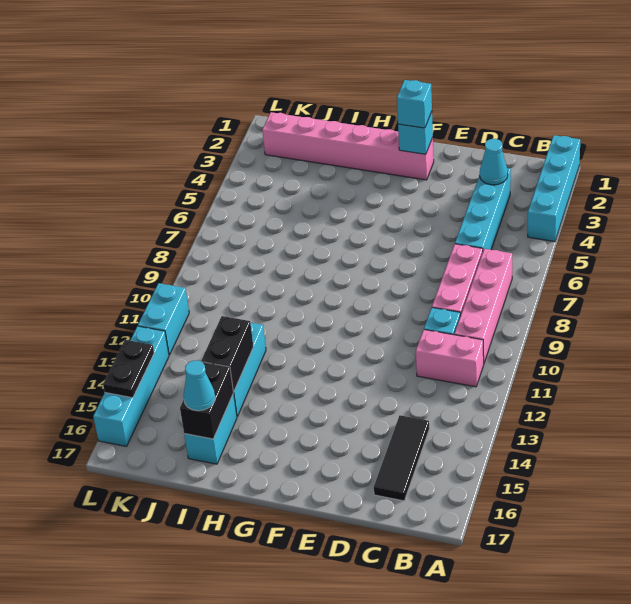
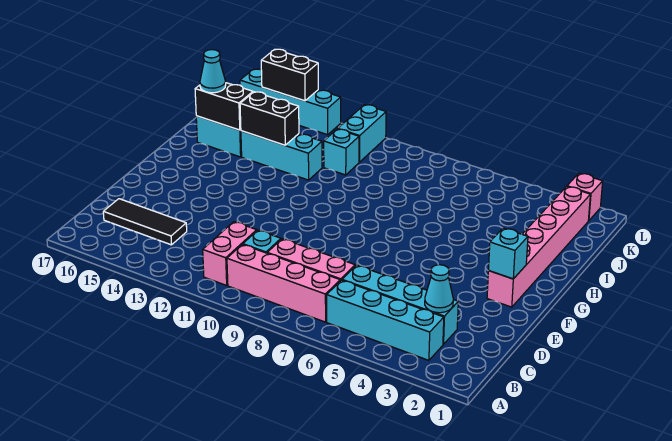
cyan brick A1:A4 level 1 -> cyan brick B3:B6 level 1
cyan brick F2 level 3 -> cyan brick J11 level 1
none -> pink brick L2 level 1
cyan brick L11:L12 level 1 -> cyan brick K11:L11 level 1
black plate L14:L15 level 2 -> black brick L14:L15 level 2

